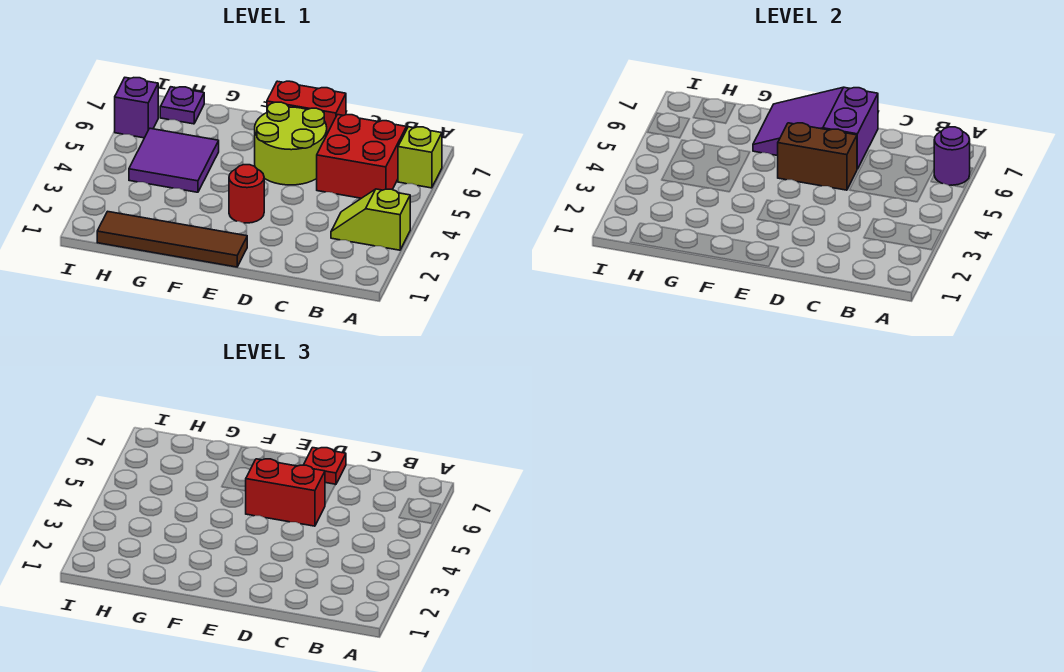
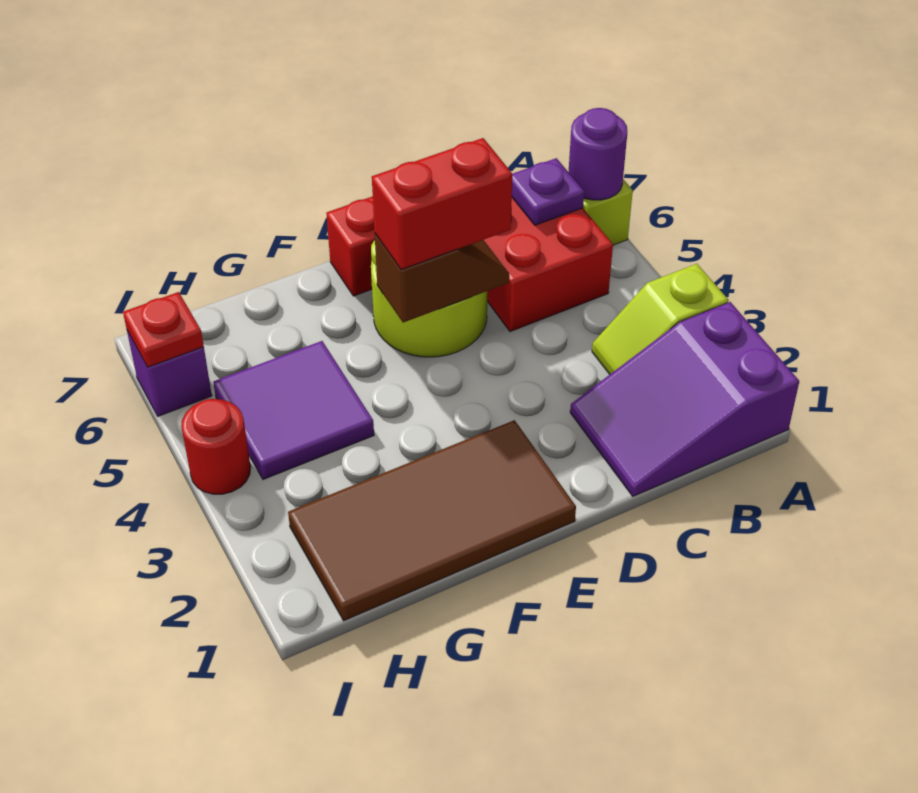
brown brick D5:E5 level 2 -> brown slope D5:E5 level 2 top E
purple slope D6:F7 level 2 top D -> purple slope A1:C2 level 1 top A
red plate D7 level 3 -> red plate I6 level 2
brown tile E1:H1 level 1 -> brown tile E1:H2 level 1
red round brick E3 level 1 -> red round brick I4 level 1
purple plate H7 level 1 -> purple plate B6 level 2

